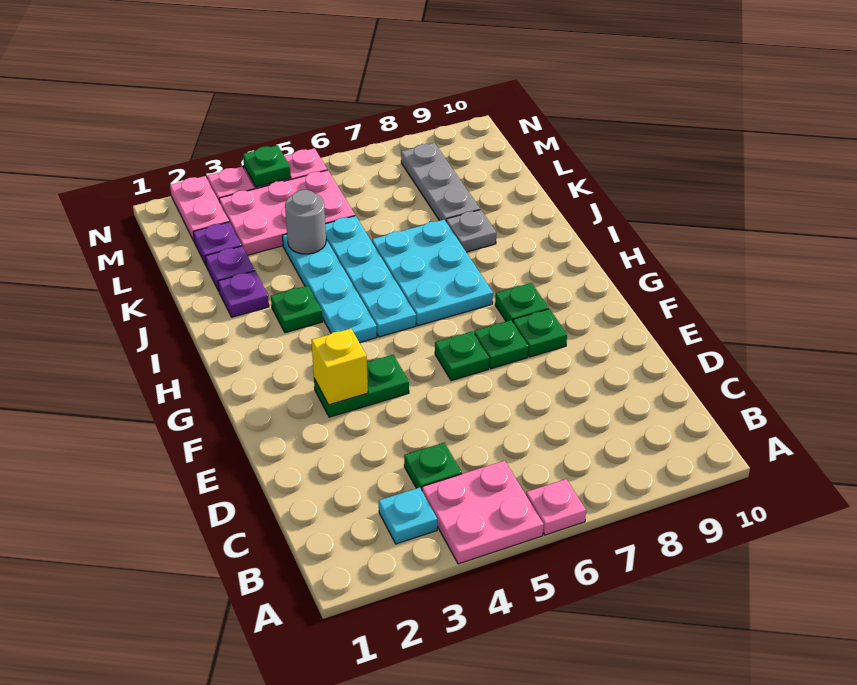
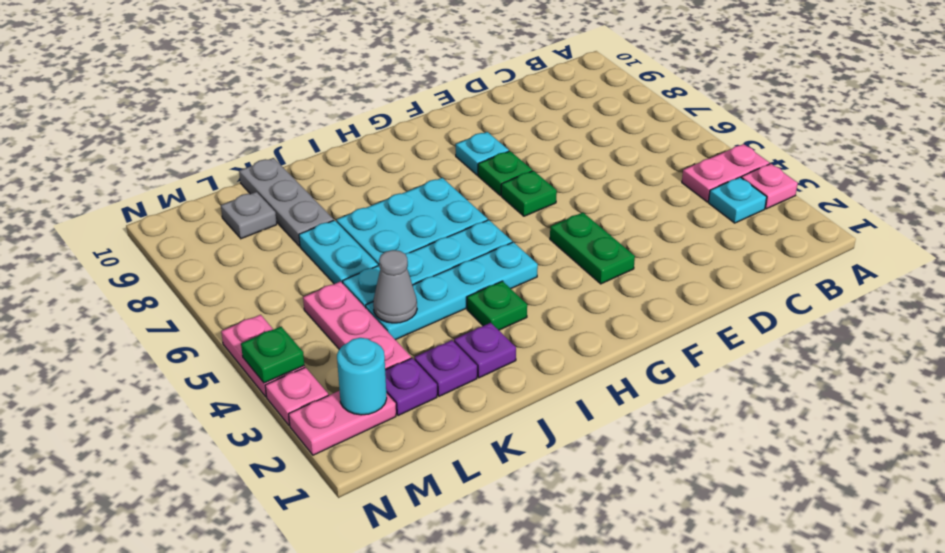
pink plate A4:B5 level 1 -> pink plate A4:B4 level 1
pink plate A6 level 1 -> pink plate A3 level 1
green plate C4 level 1 -> none
yellow brick F3 level 2 -> none
green plate F8 level 1 -> cyan plate F8 level 1
green plate G8 level 1 -> none
grey plate J8 level 1 -> grey plate L9 level 1
grey round brick K4 level 2 -> grey cone K4 level 2
none -> cyan plate K6:K7 level 1
grey plate K8:M8 level 1 -> grey plate K8:K10 level 1
pink plate L3:M5 level 1 -> pink plate L3:L5 level 1
none -> cyan round brick M2 level 2

